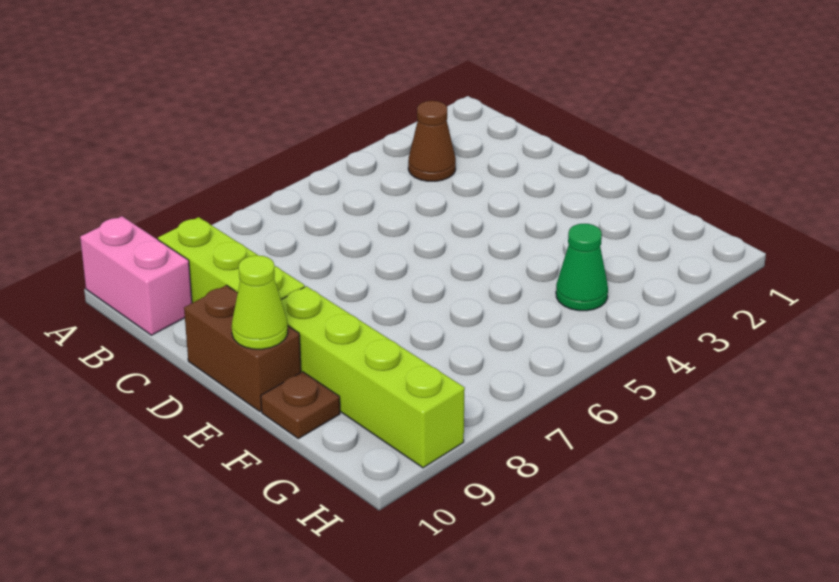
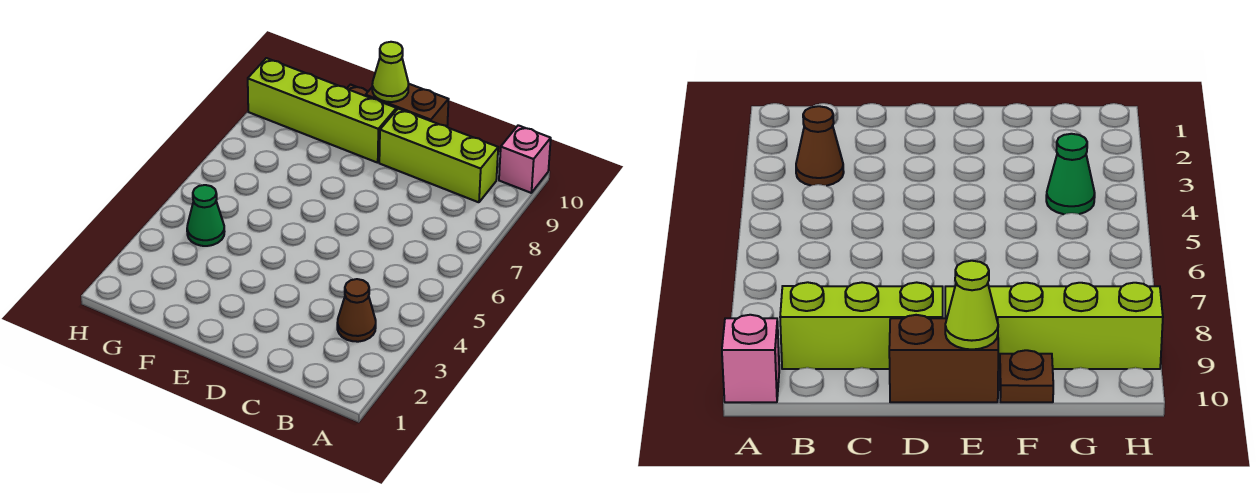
pink brick A10:B10 level 1 -> pink brick A10 level 1

